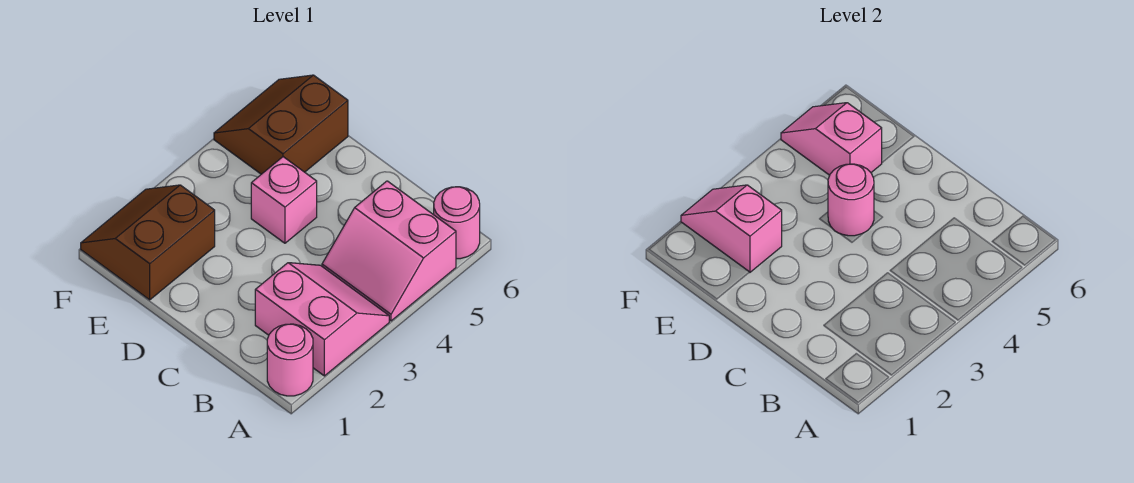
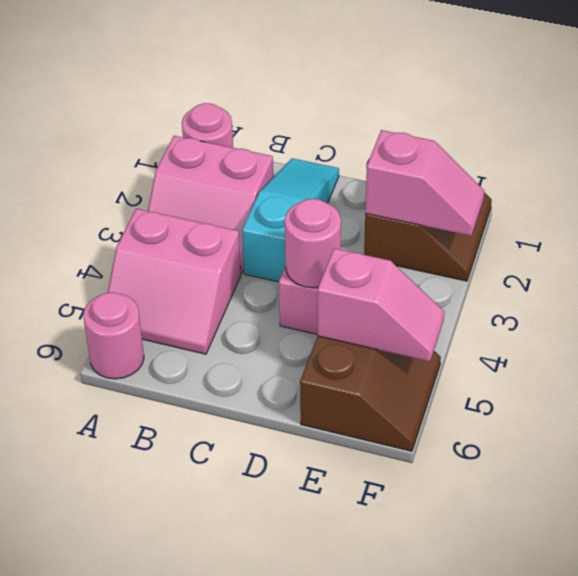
pink slope A4:B5 level 1 top 5 -> pink slope A4:B5 level 1 top 4
none -> cyan slope C1:C3 level 1 top 3

